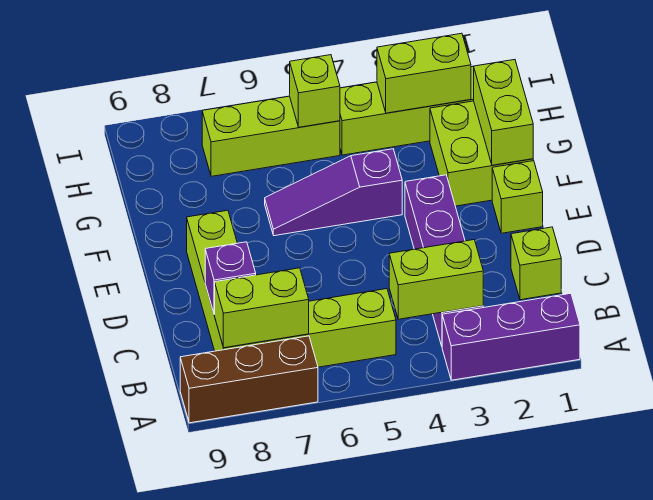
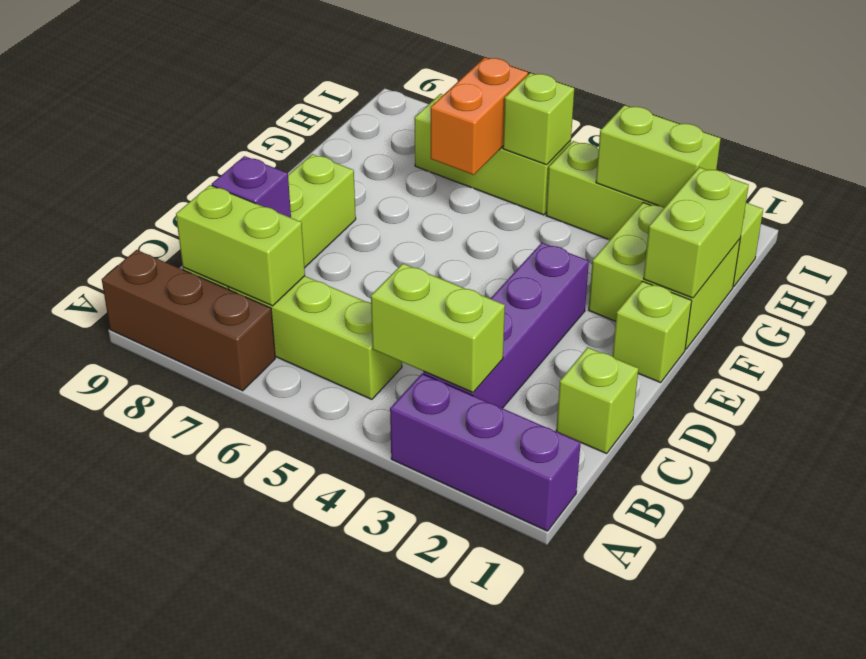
purple slope F4:F6 level 1 top 4 -> none
none -> orange brick G6:H6 level 2

